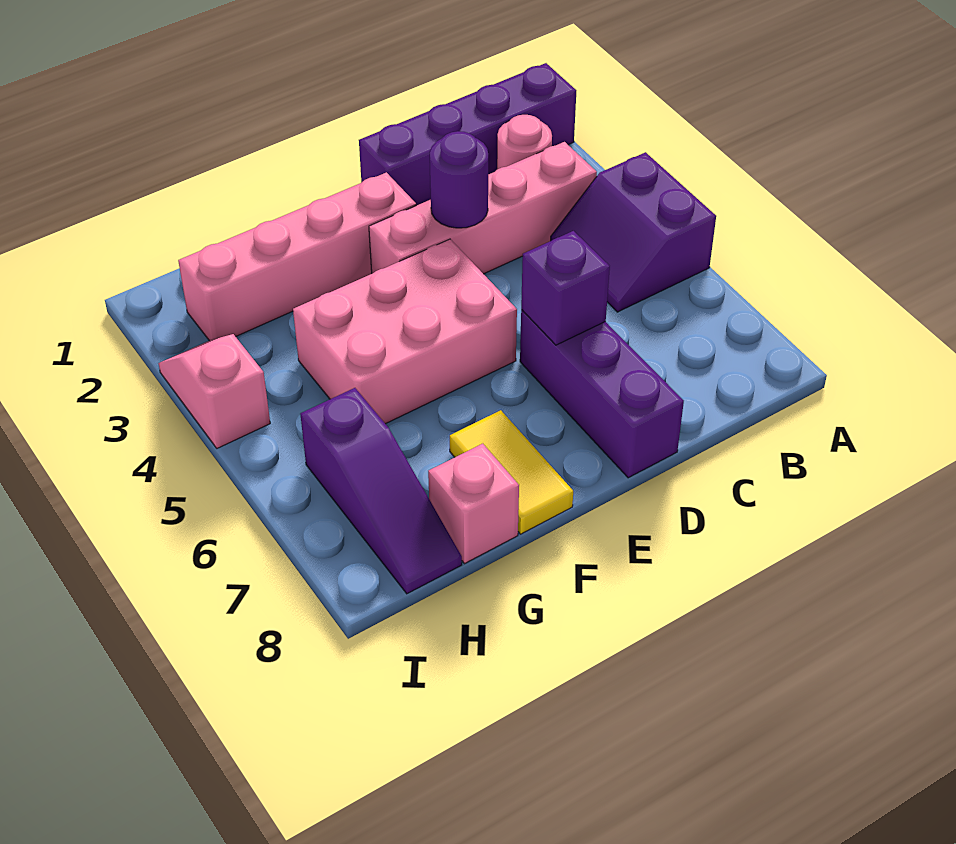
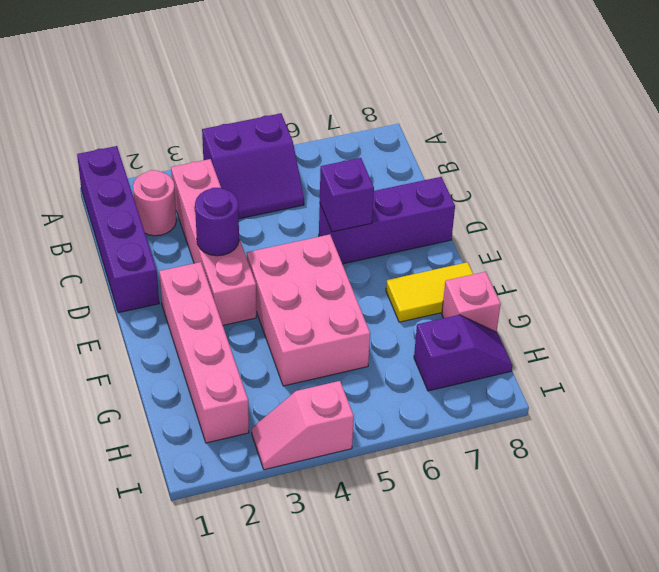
purple slope H6:H8 level 1 top 6 -> purple slope H7:H8 level 1 top 7

